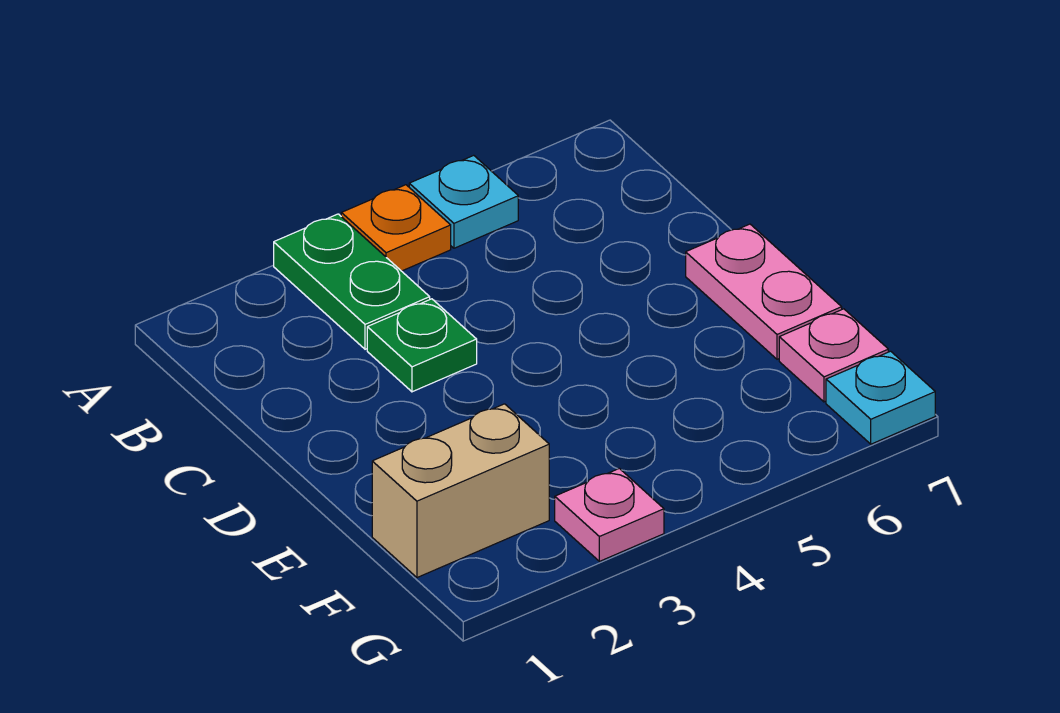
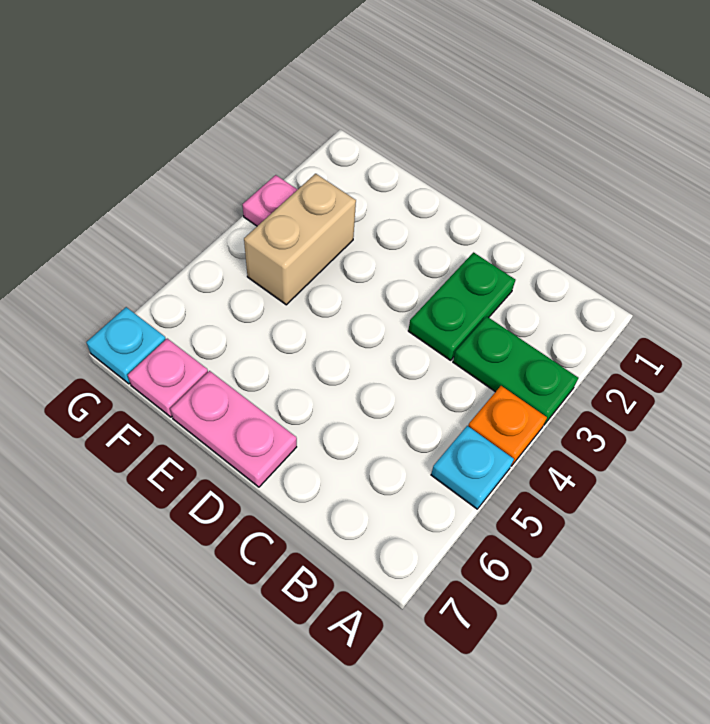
green plate C3 level 1 -> green plate C2:C3 level 1
tan brick F1:F2 level 1 -> tan brick F3:F4 level 1

